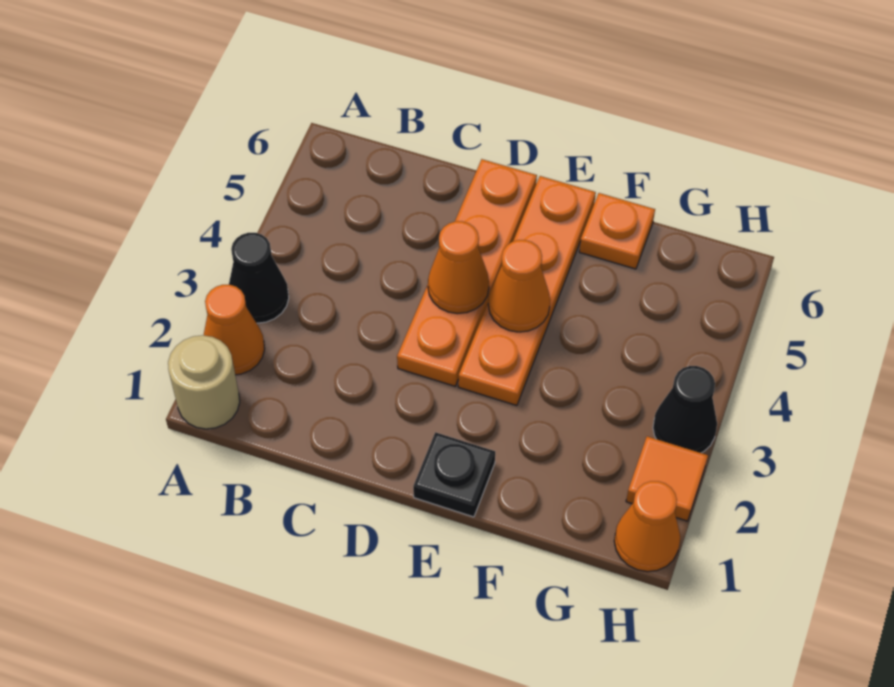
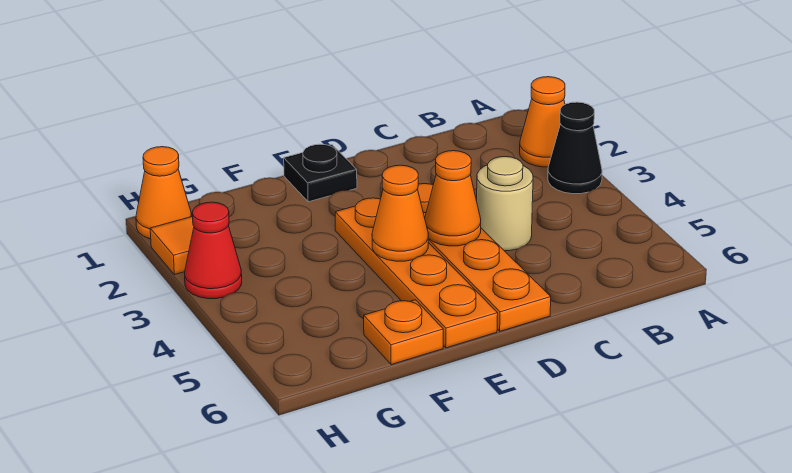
tan round brick A1 level 1 -> tan round brick C4 level 1
black cone H3 level 1 -> red cone H3 level 1

